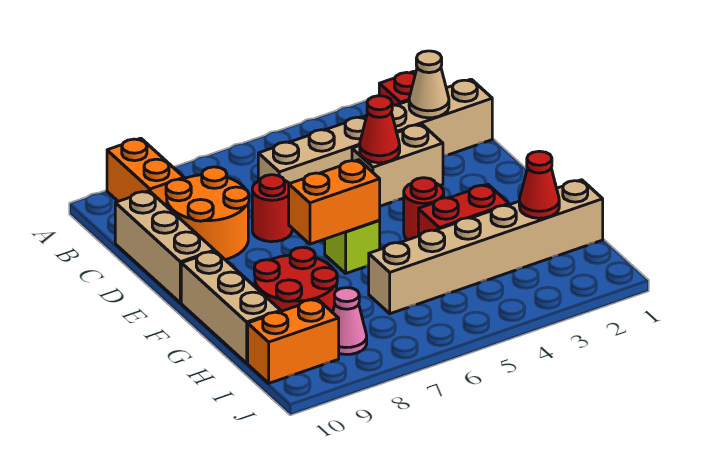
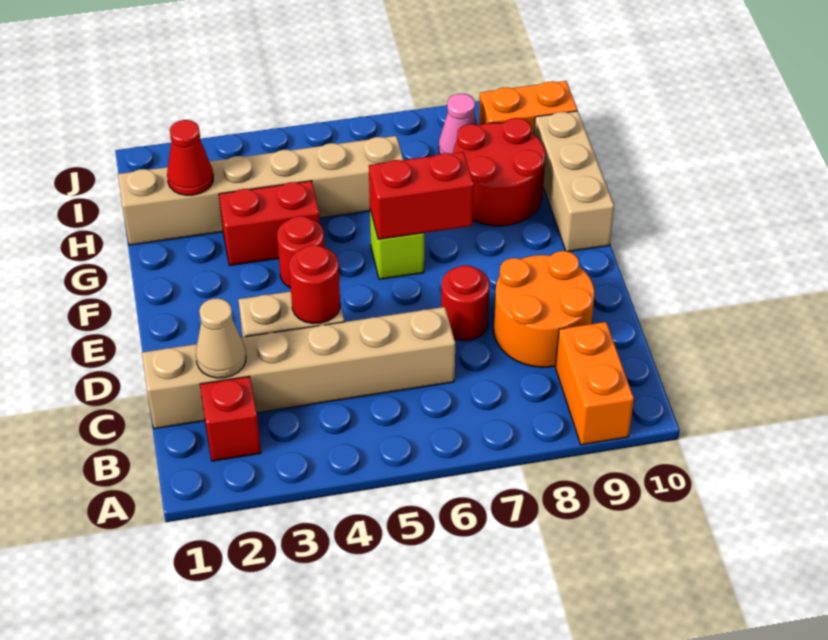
tan brick C10:E10 level 1 -> none
red cone D4 level 2 -> red round brick D4 level 2
orange brick F6:F7 level 2 -> red brick F6:F7 level 2

